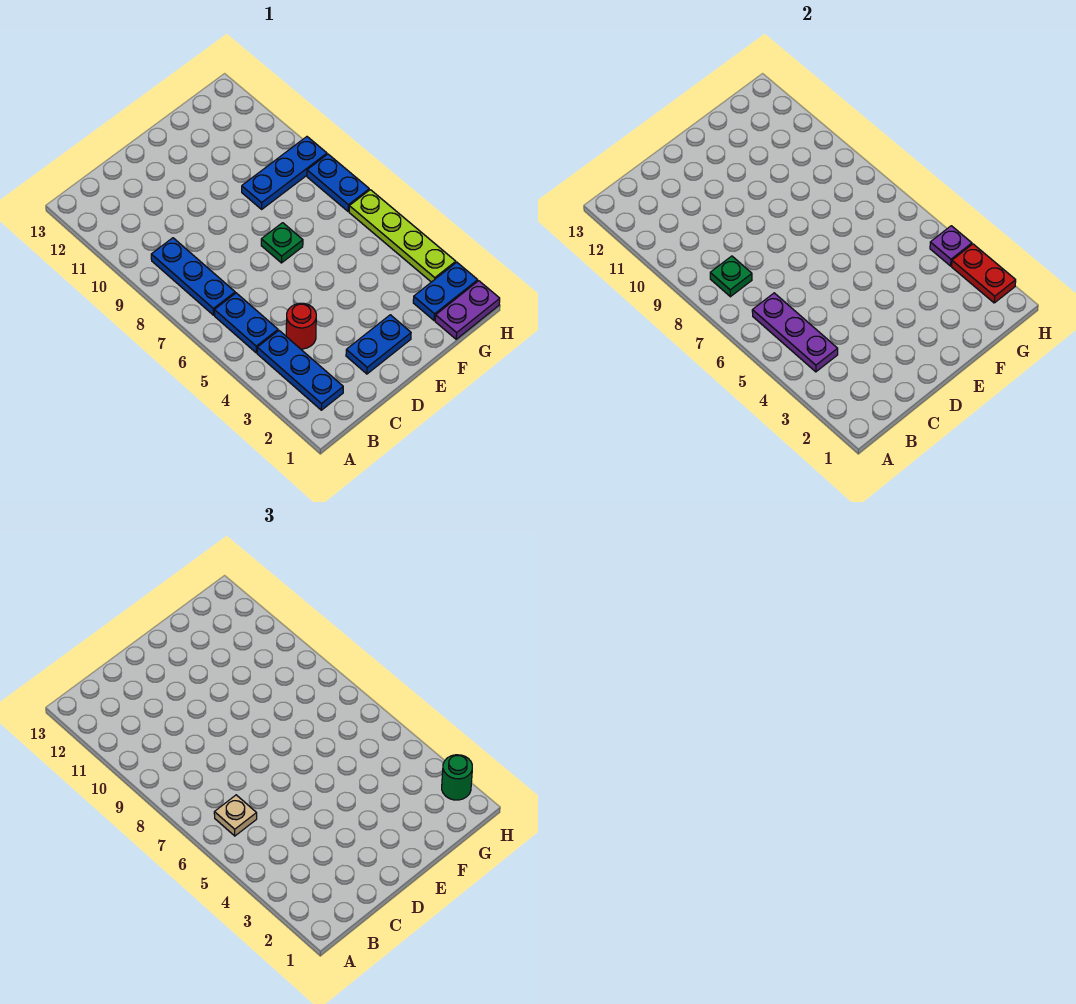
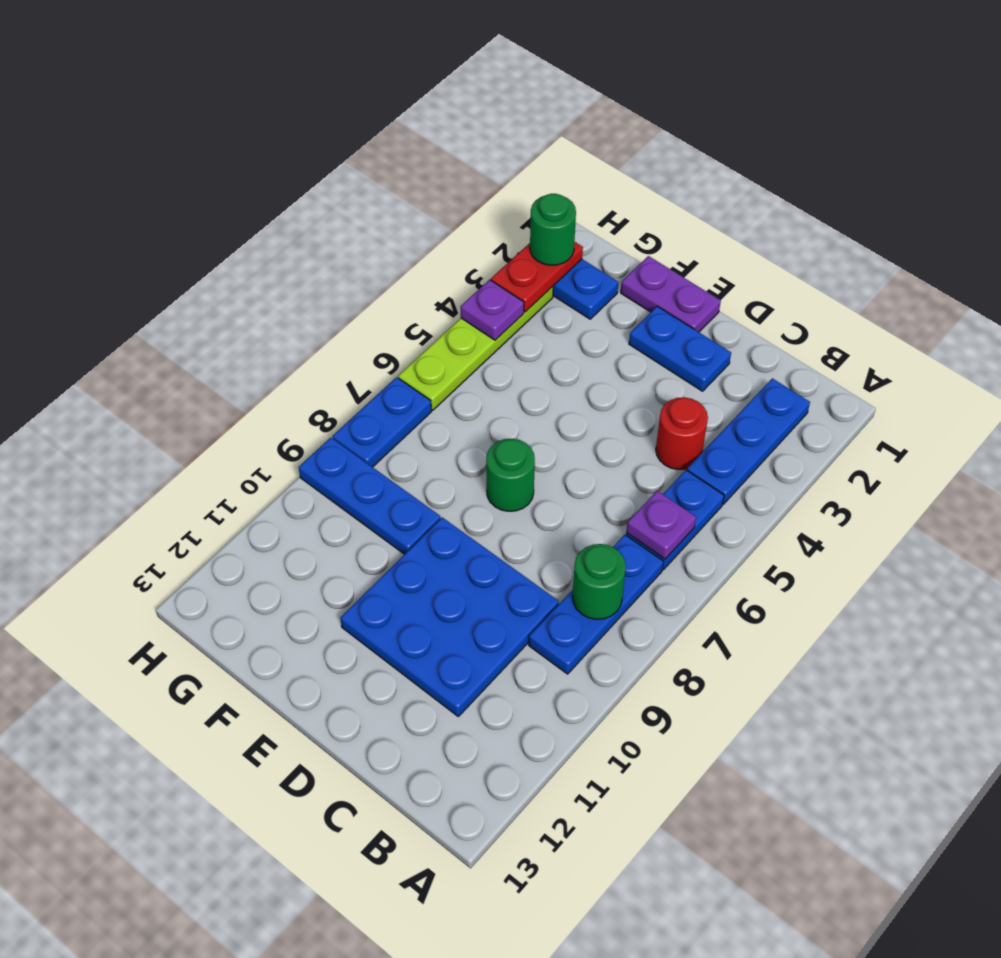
purple plate B4:B6 level 2 -> purple plate B6 level 2
tan plate B6 level 3 -> none
green plate B8 level 2 -> green round brick B8 level 2
none -> blue plate C9:E11 level 1
green plate E7 level 1 -> green round brick E7 level 1
purple plate G1:H1 level 1 -> purple plate E1:F1 level 1

